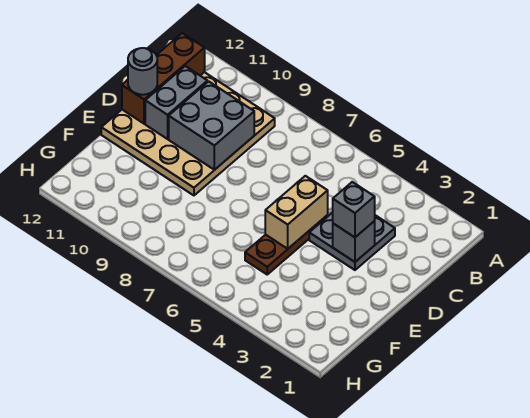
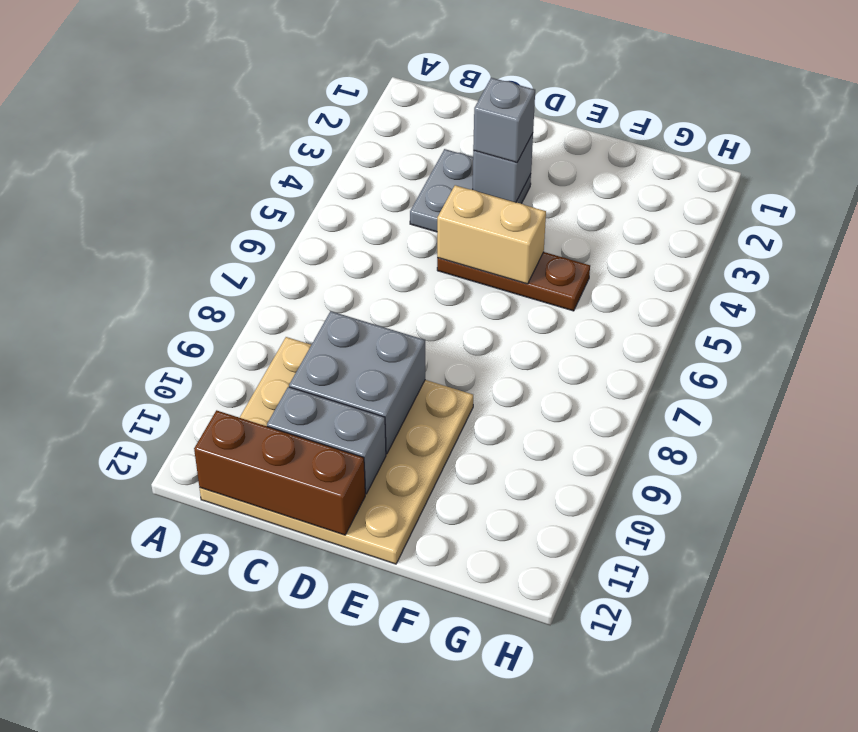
grey round brick D12 level 3 -> none

